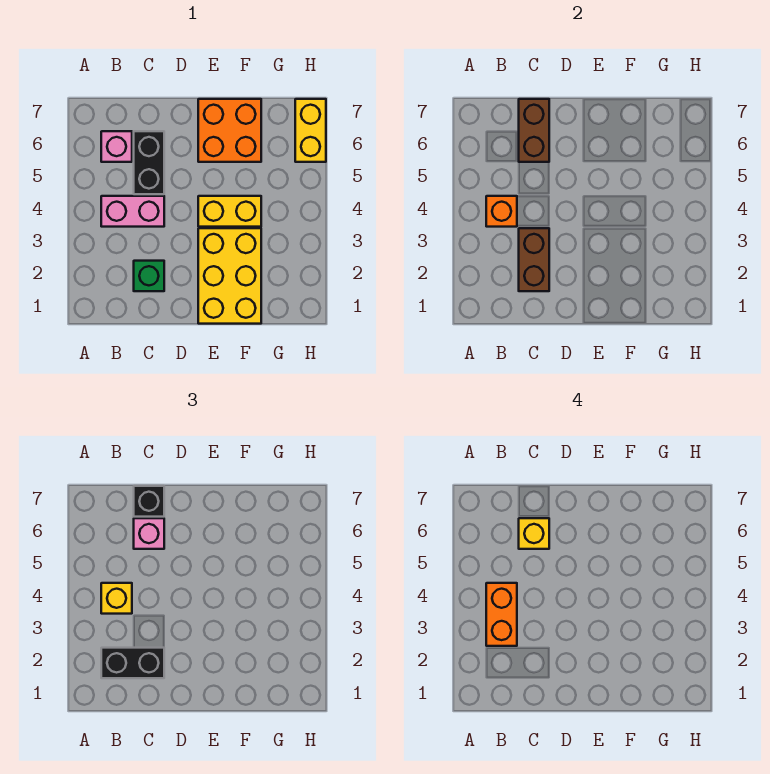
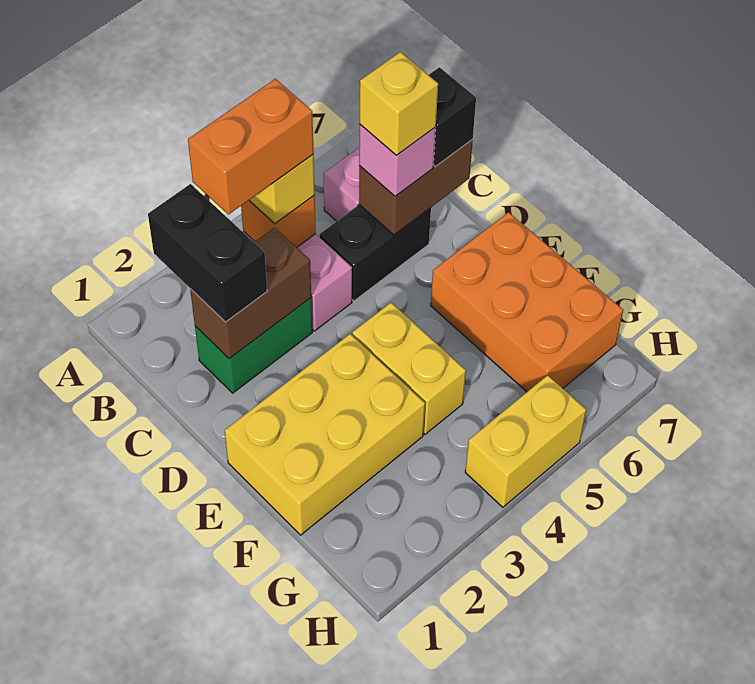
green brick C2 level 1 -> green brick C2:C3 level 1
orange brick E6:F7 level 1 -> orange brick E6:G7 level 1
yellow brick H6:H7 level 1 -> yellow brick H4:H5 level 1

